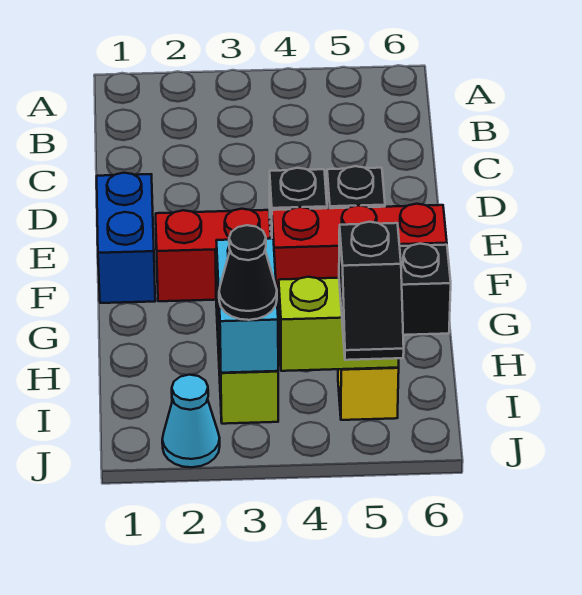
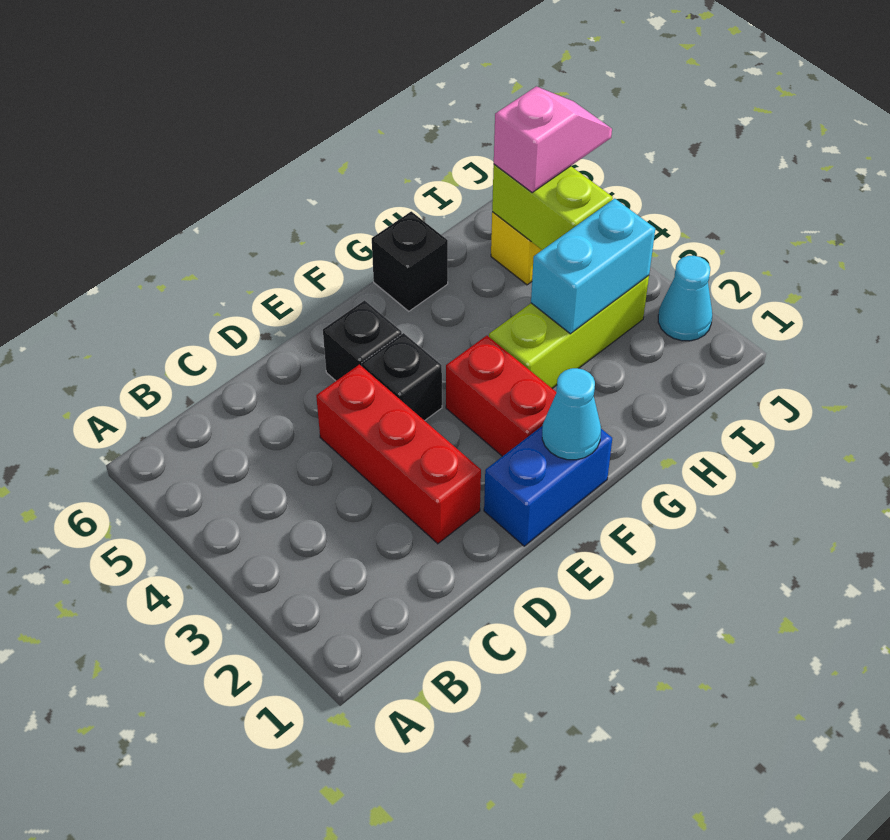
none -> cyan cone F1 level 2
red brick F4:F6 level 1 -> red brick D2:D4 level 1
black cone I3 level 3 -> none
black slope I5:J5 level 3 top I -> pink slope I5:J5 level 3 top I

